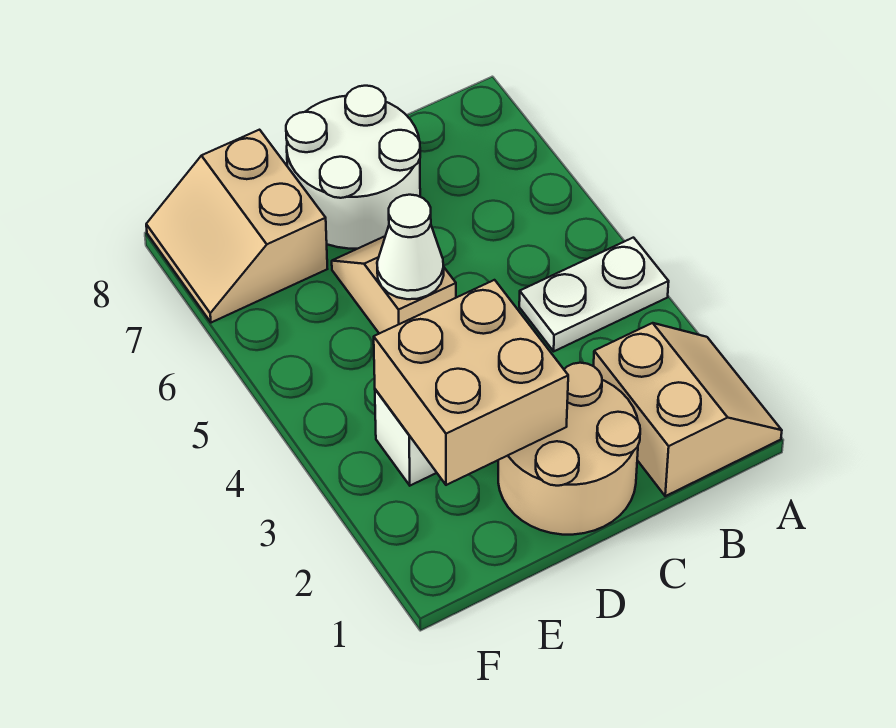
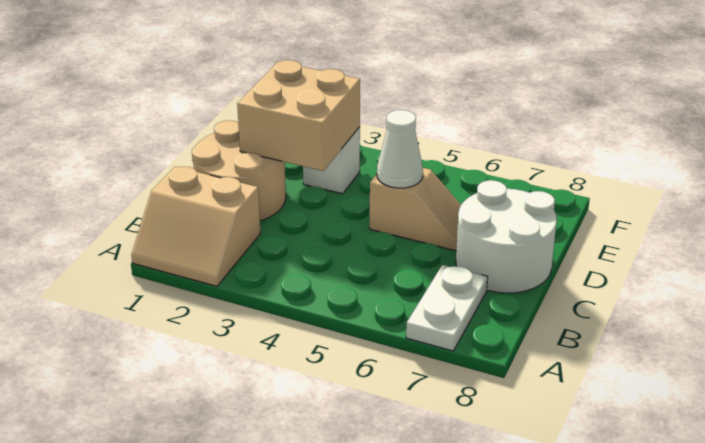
white plate A4:B4 level 1 -> white plate A7:B7 level 1
tan slope E7:F8 level 1 top E -> none

